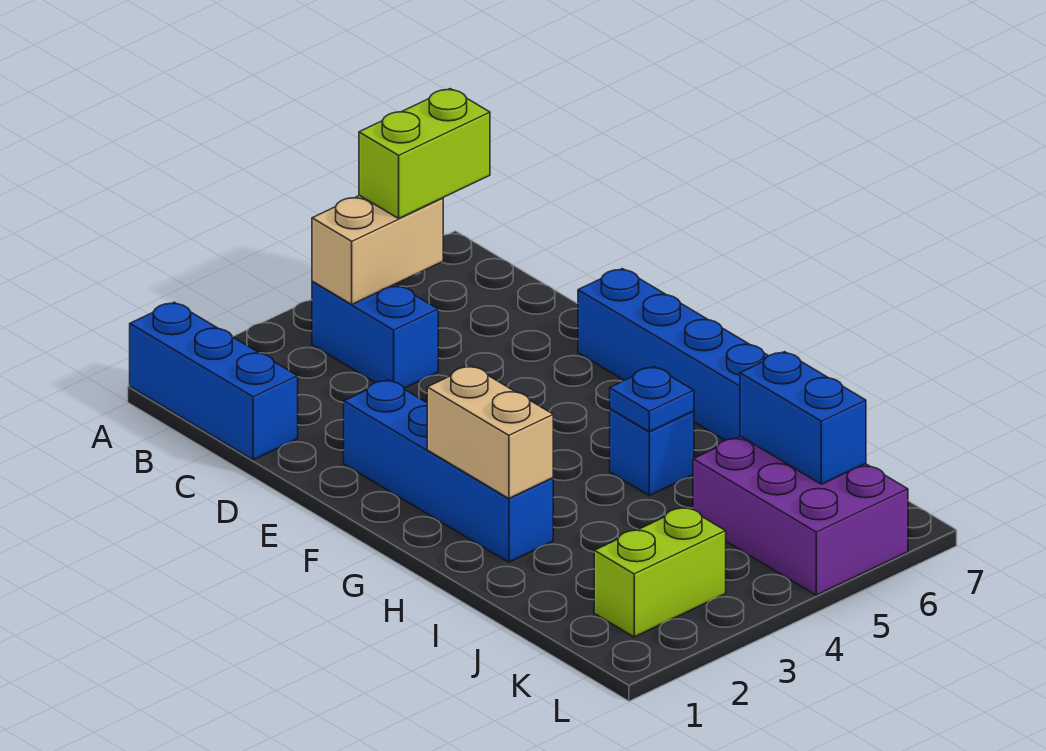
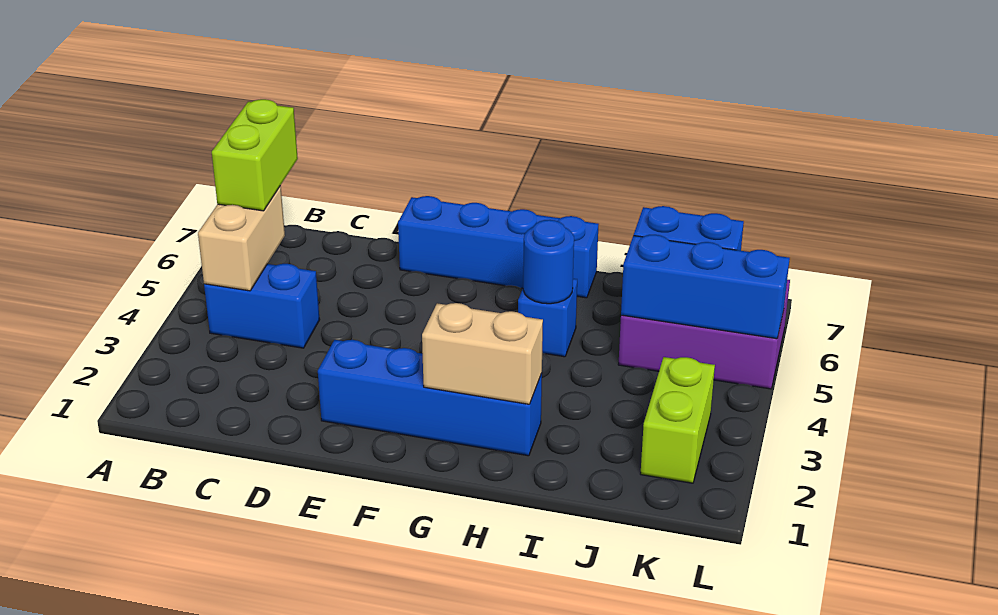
blue brick A1:C1 level 1 -> blue brick J5:L5 level 2
blue plate H5 level 2 -> blue round brick H5 level 2

